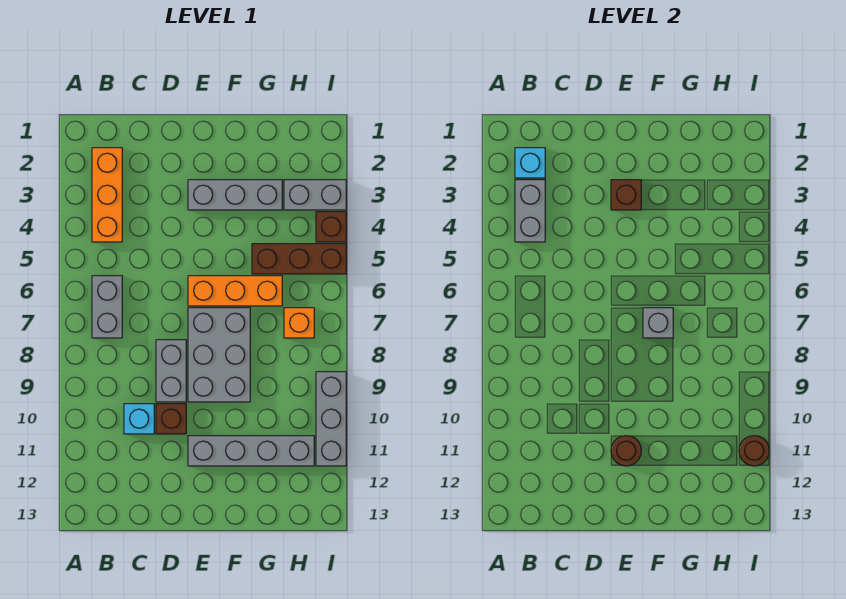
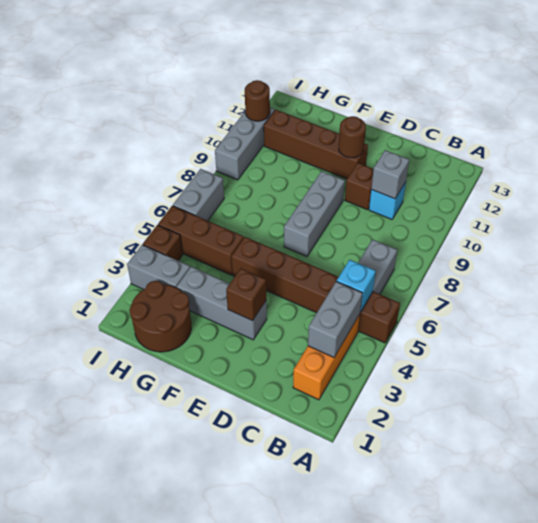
none -> brown brick A5:F5 level 1
cyan brick B2 level 2 -> cyan brick B5 level 2
grey brick D8:D9 level 1 -> grey brick I6:I7 level 1
orange brick E6:G6 level 1 -> none
grey brick E7:F9 level 1 -> grey brick E7:E9 level 1
grey brick E11:H11 level 1 -> brown brick E11:H11 level 1
grey brick F7 level 2 -> grey brick C10 level 2
none -> brown round brick G1:H2 level 1
orange brick H7 level 1 -> none

